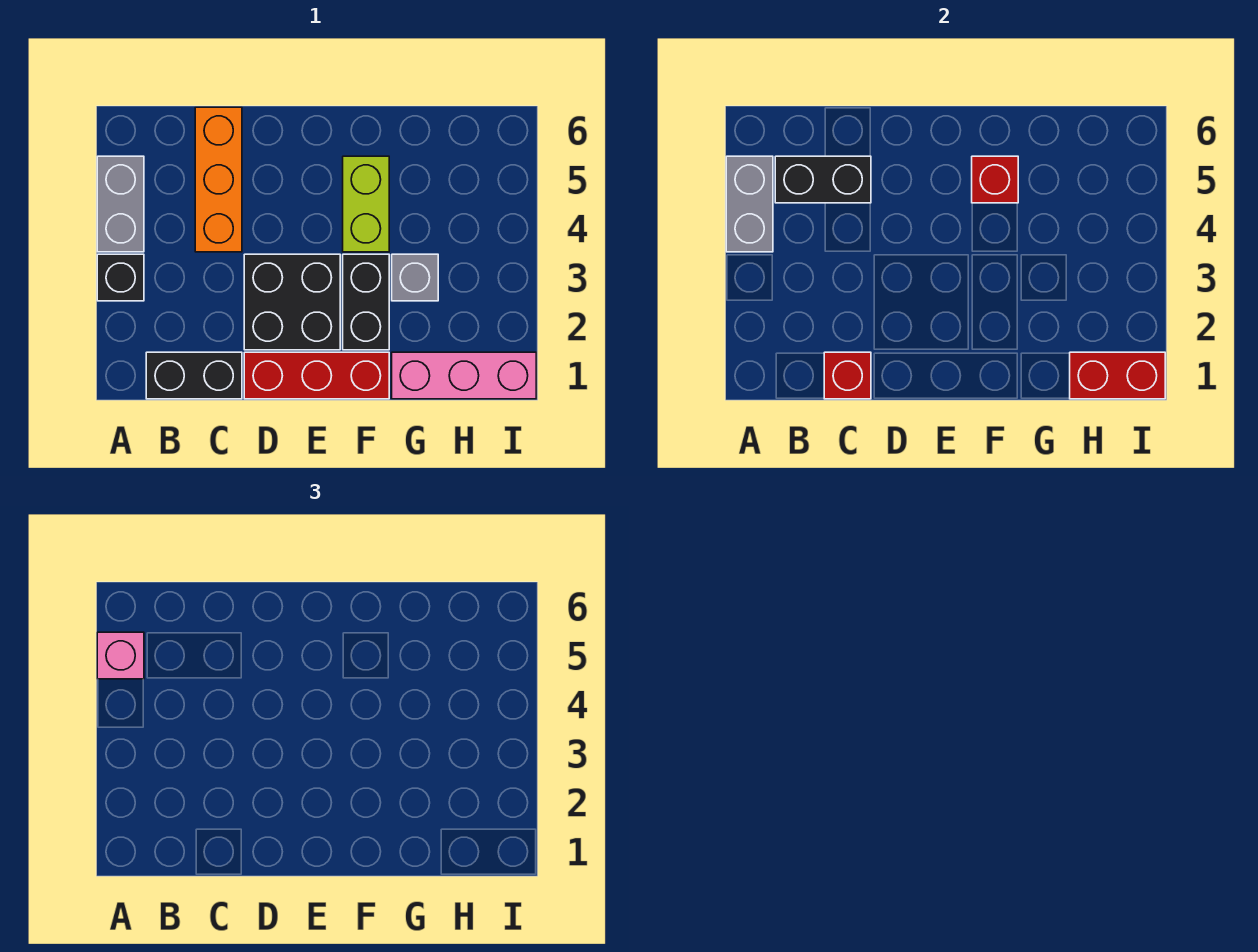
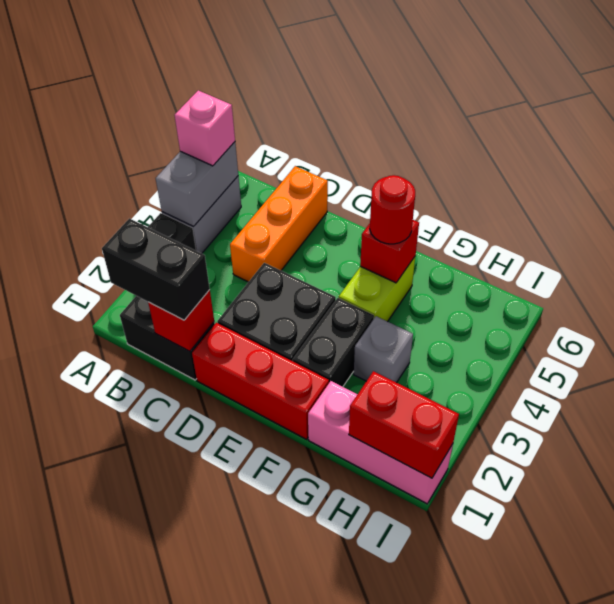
black brick B5:C5 level 2 -> black brick B1:C1 level 3
none -> red round brick F5 level 3

